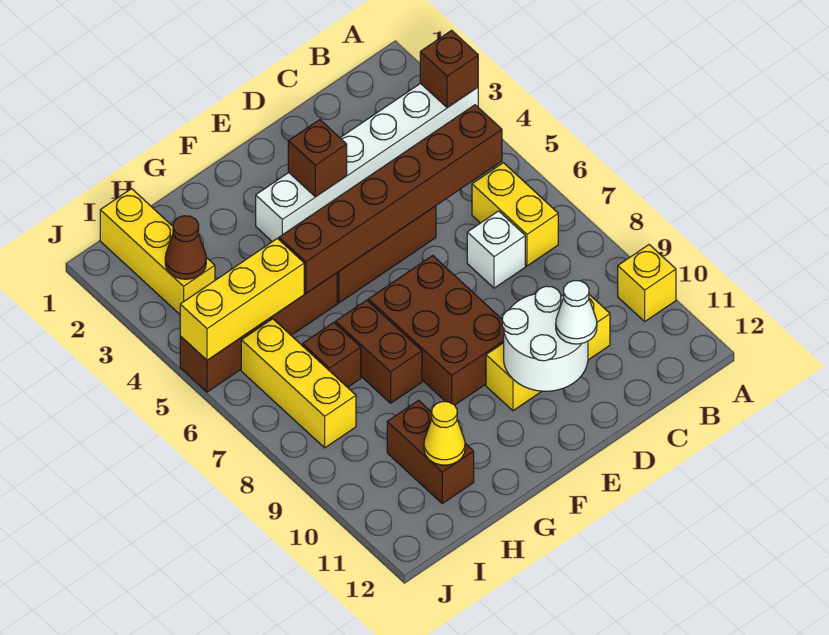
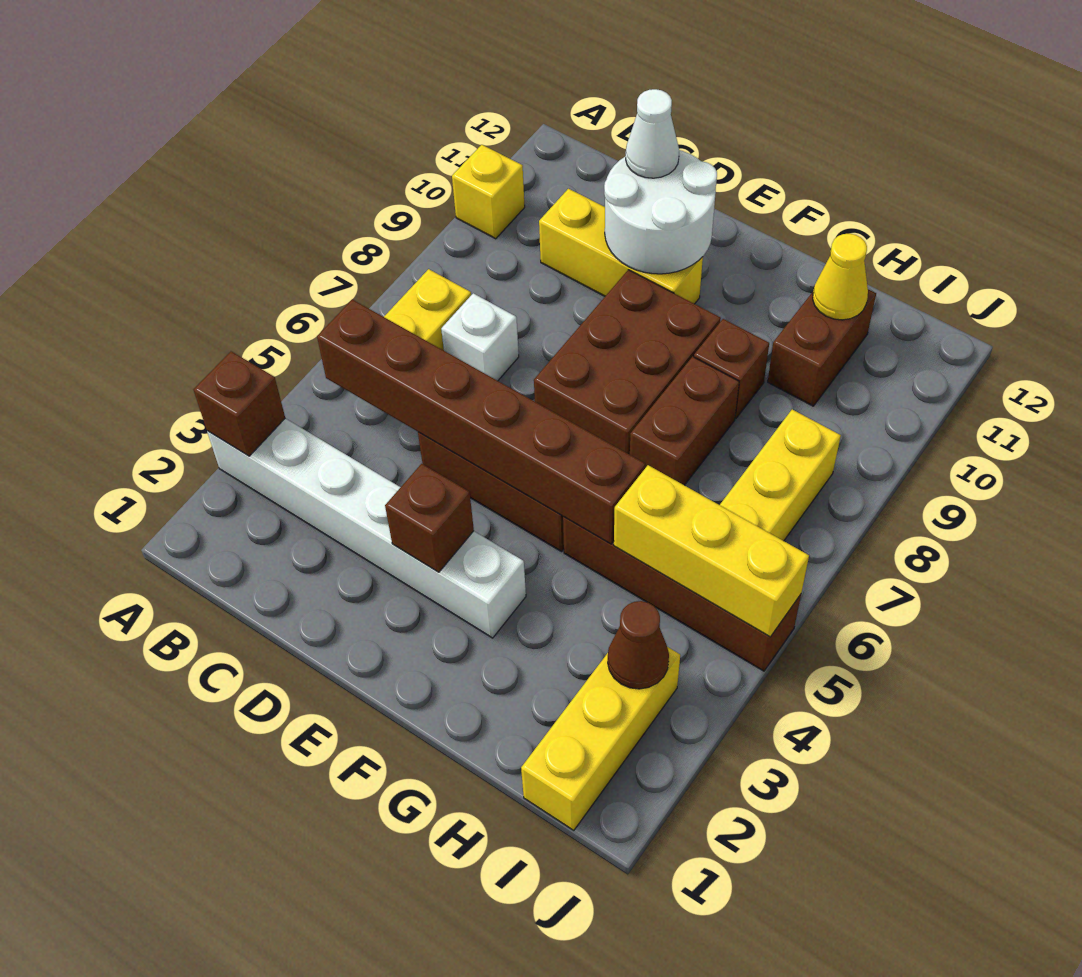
brown brick H7 level 1 -> brown brick G9 level 1

